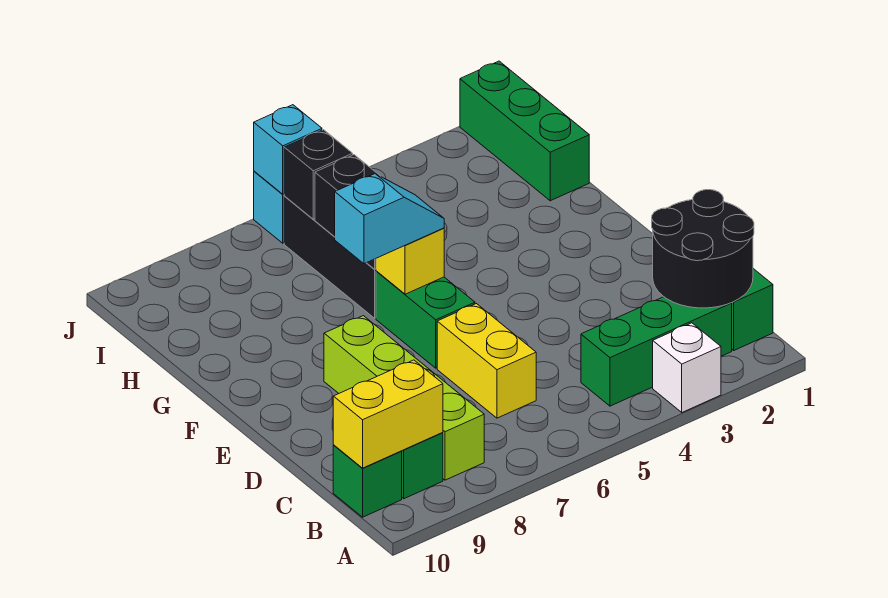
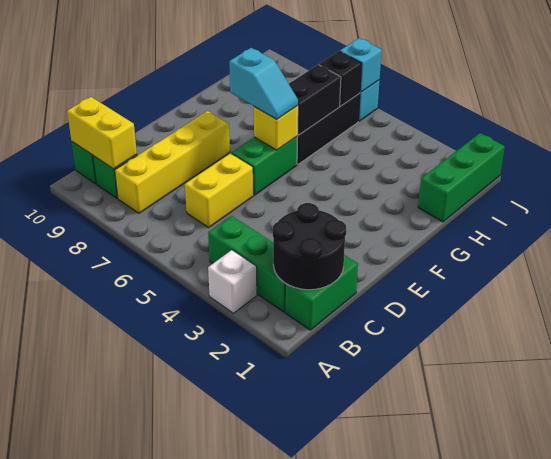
lime brick B8:E8 level 1 -> yellow brick B8:E8 level 1

